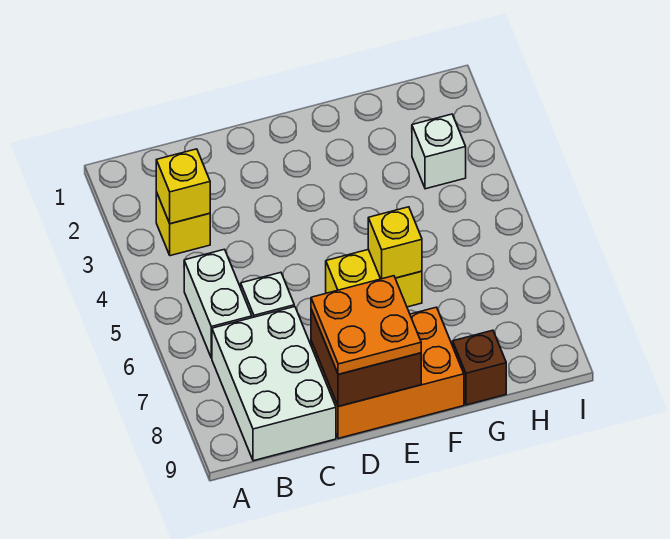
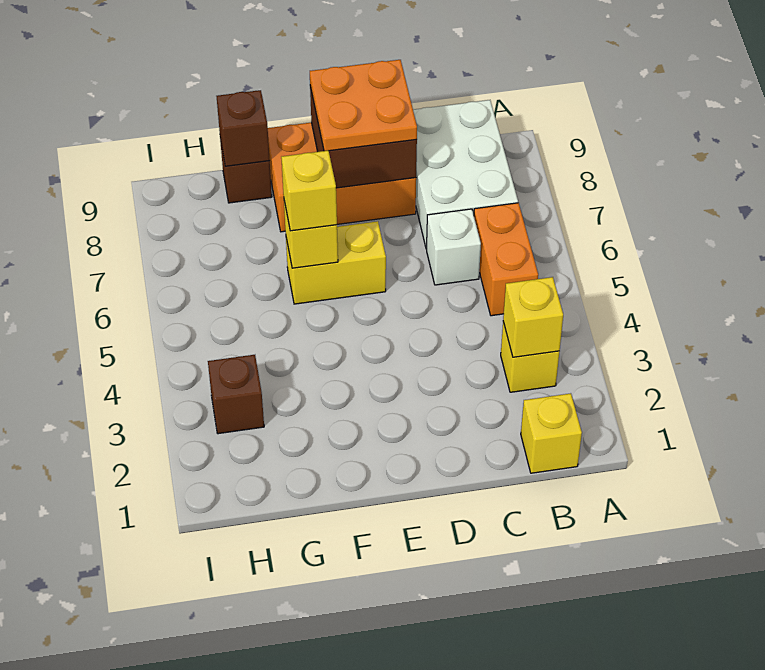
none -> yellow brick B1 level 1
white brick B5:B6 level 1 -> orange brick B5:B6 level 1
none -> yellow brick F6 level 3
none -> brown brick G9 level 2
white brick H3 level 1 -> brown brick H3 level 1

